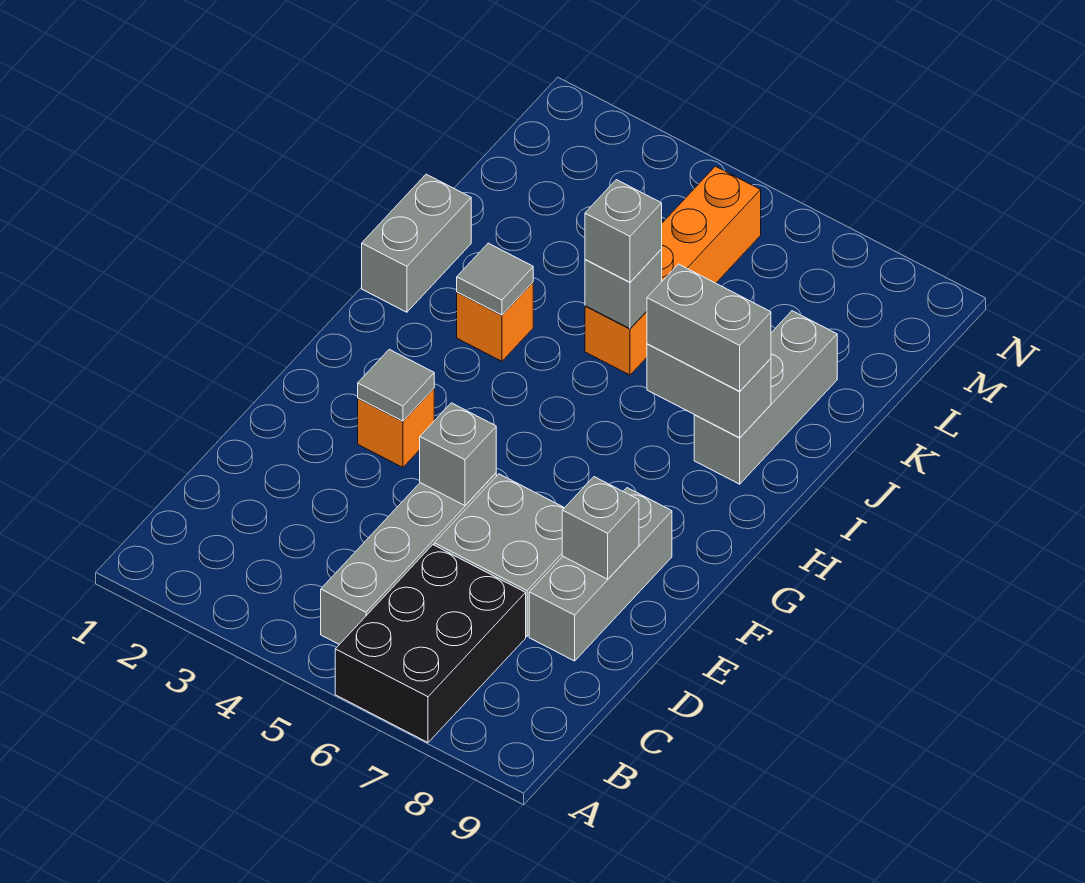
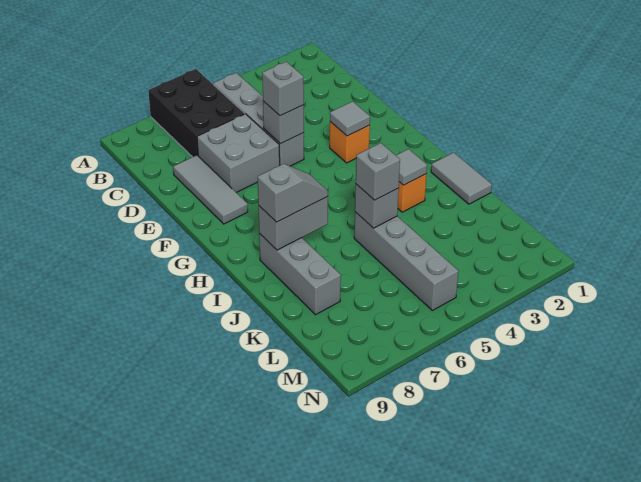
grey brick D8:F8 level 1 -> grey tile D8:F8 level 1
grey brick E8 level 2 -> grey brick E5 level 3
grey brick I1:J1 level 1 -> grey tile I1:J1 level 1
grey brick I7:I8 level 3 -> grey slope I7:I8 level 3 top 8
orange brick J5:M5 level 1 -> grey brick J5:M5 level 1

